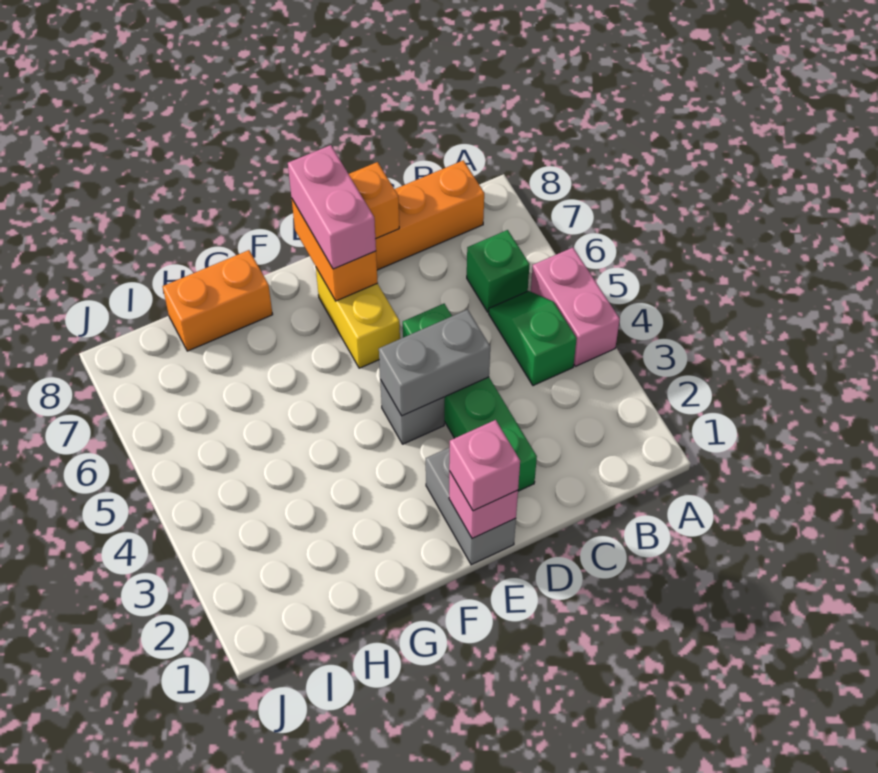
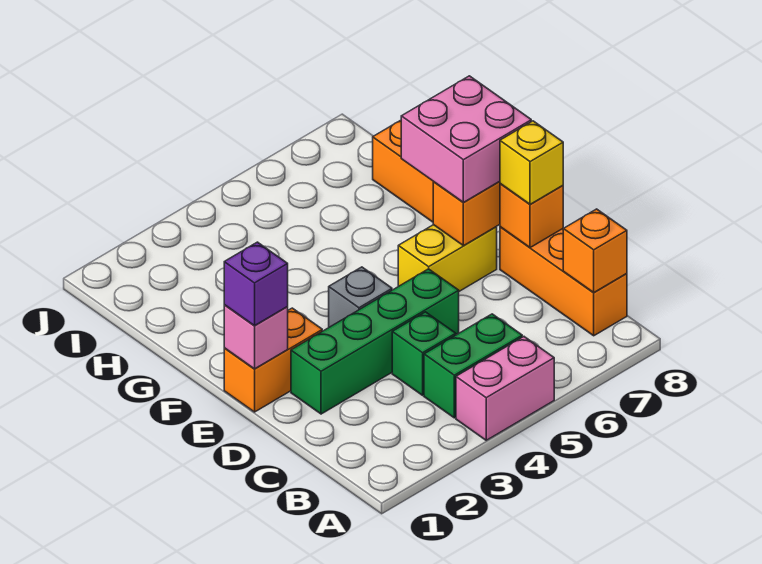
green slope B4:B5 level 1 top 4 -> green brick B4:B5 level 1
green brick B6 level 1 -> green brick C4 level 1
none -> orange brick B8 level 2
grey brick D4:E4 level 2 -> none
none -> yellow brick D8 level 3
grey brick E1:E2 level 1 -> orange brick E1:E2 level 1
pink brick E1 level 3 -> purple brick E1 level 3
pink brick E7:E8 level 3 -> pink brick E7:F8 level 3

